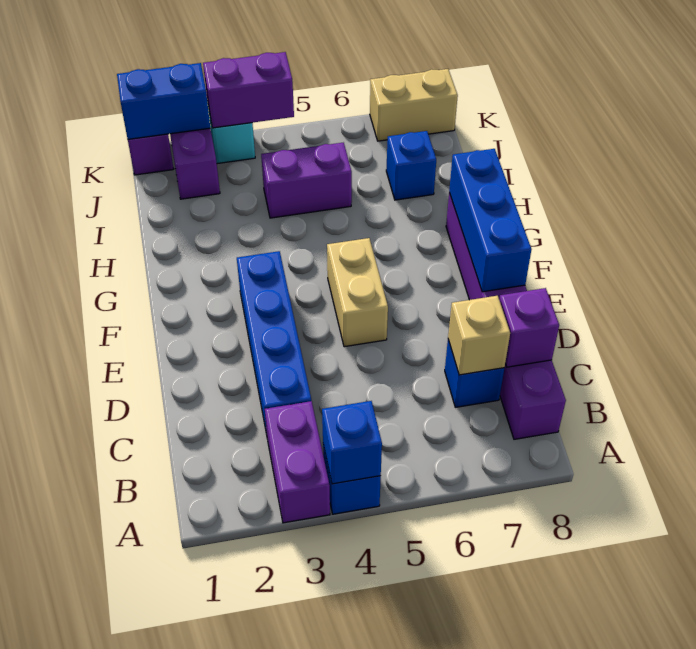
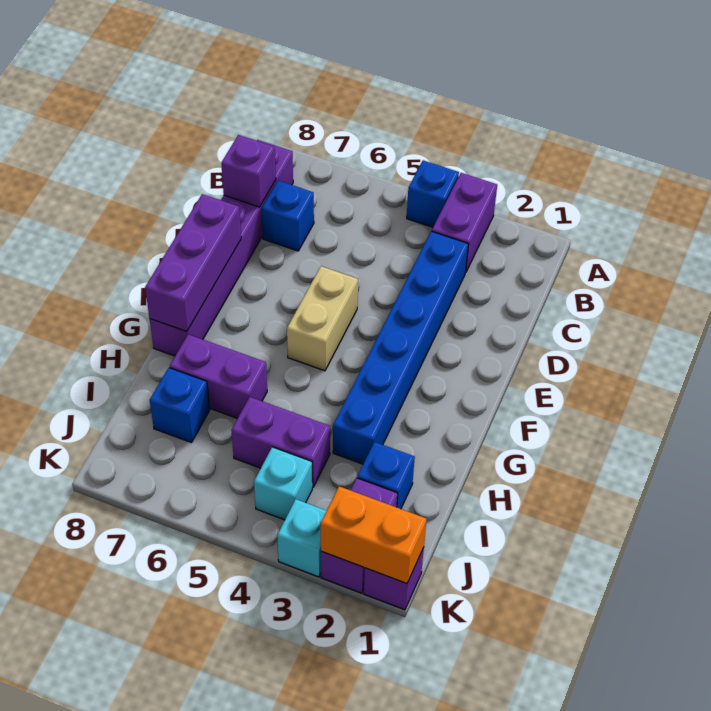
blue brick A4 level 2 -> blue brick I2 level 1
blue brick C3:F3 level 1 -> blue brick C3:H3 level 1
tan brick C7 level 2 -> none
blue brick E8:G8 level 2 -> purple brick E8:G8 level 2
none -> cyan brick J4 level 1
blue brick K1:K2 level 2 -> orange brick K1:K2 level 2
purple brick K3:K4 level 2 -> purple brick H6:H7 level 1
tan brick K7:K8 level 1 -> none

